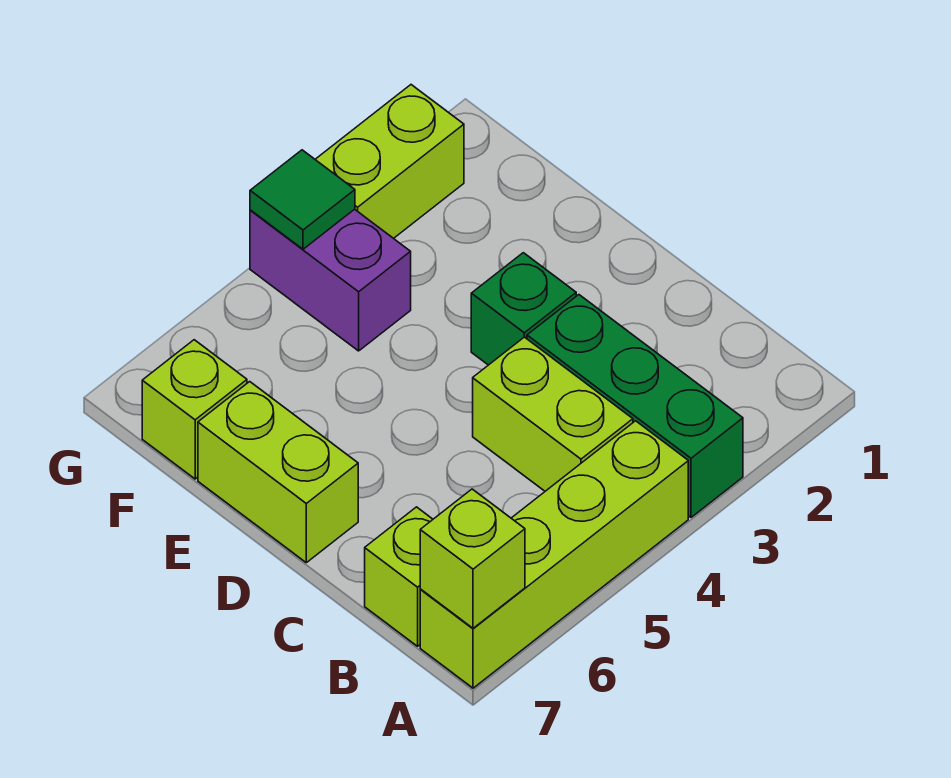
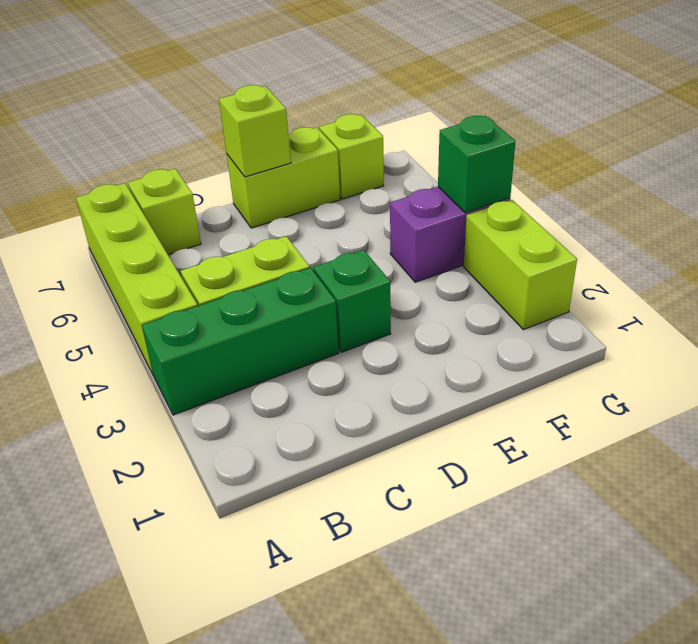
lime brick A7 level 2 -> lime brick D7 level 2
green tile G4 level 2 -> green brick G4 level 2

